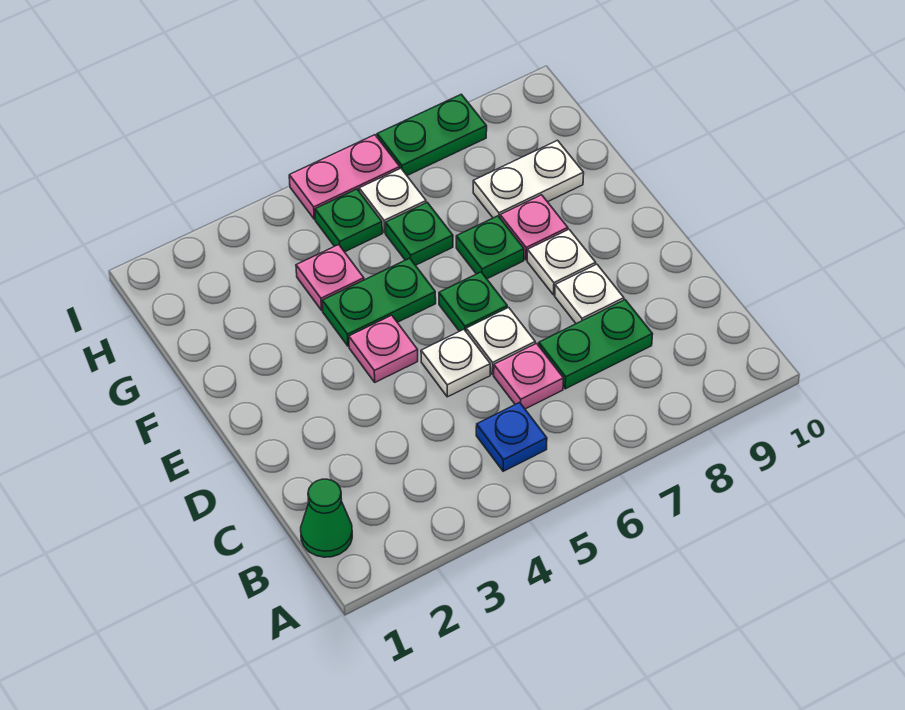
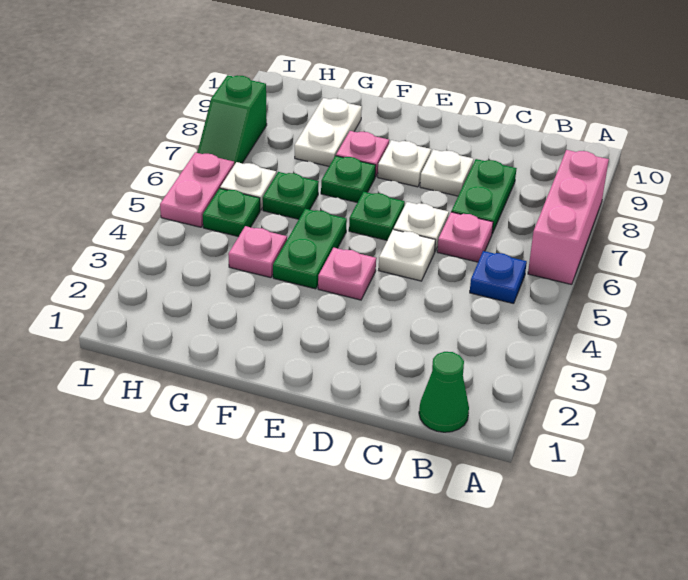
none -> pink brick A6:A8 level 1
green plate I7:I8 level 1 -> green slope I7:I8 level 1 top 8

